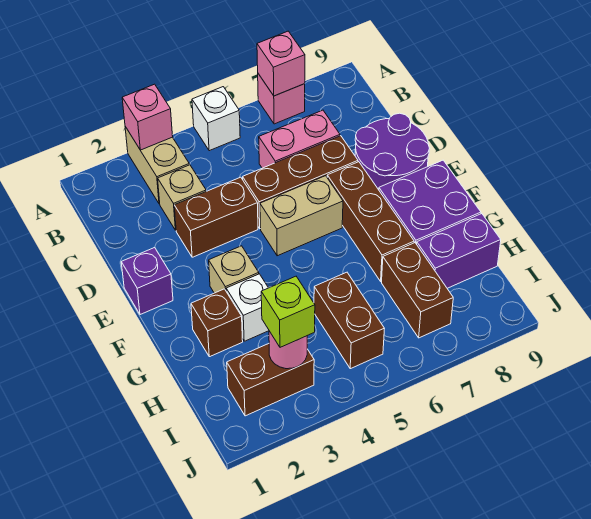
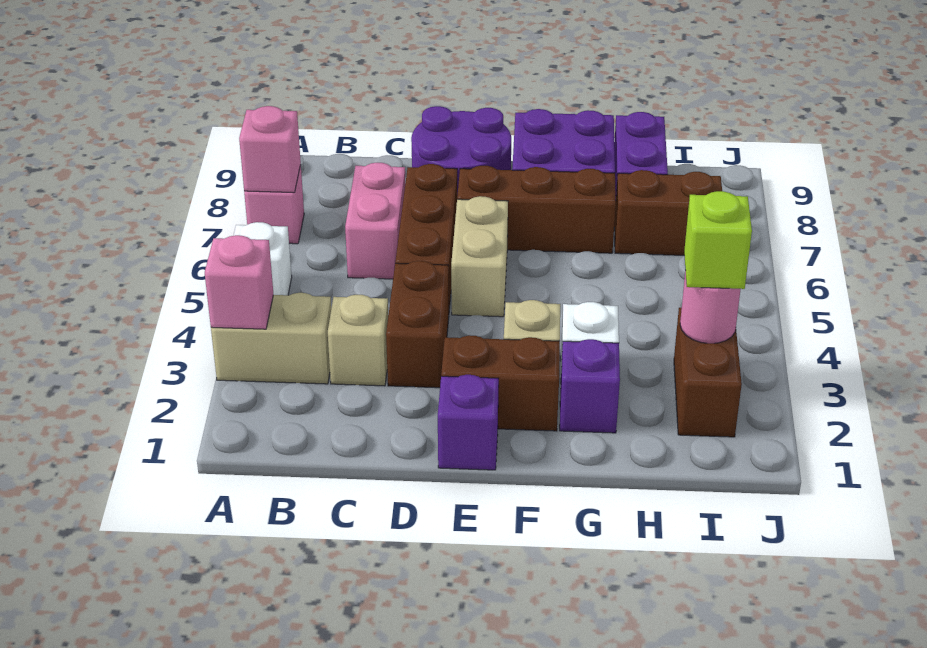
brown brick G2 level 1 -> purple brick G2 level 1
brown brick H5:I5 level 1 -> brown brick E2:F2 level 1

